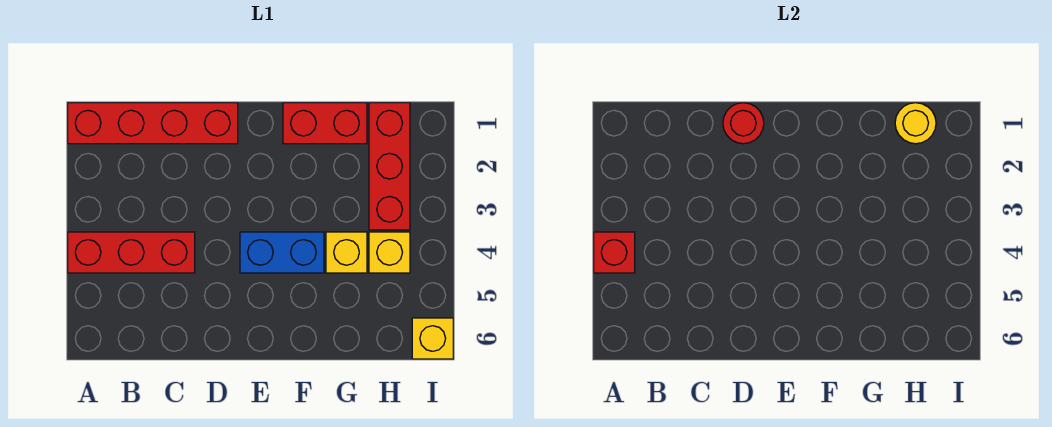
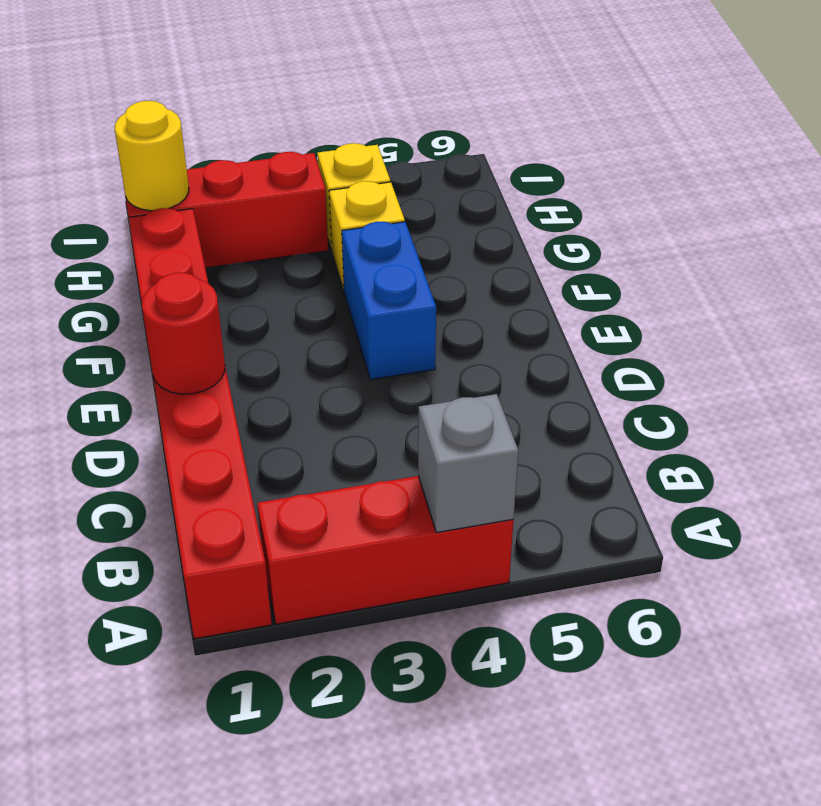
red brick A4:C4 level 1 -> red brick A2:A4 level 1
red brick A4 level 2 -> grey brick A4 level 2
yellow brick I6 level 1 -> none

